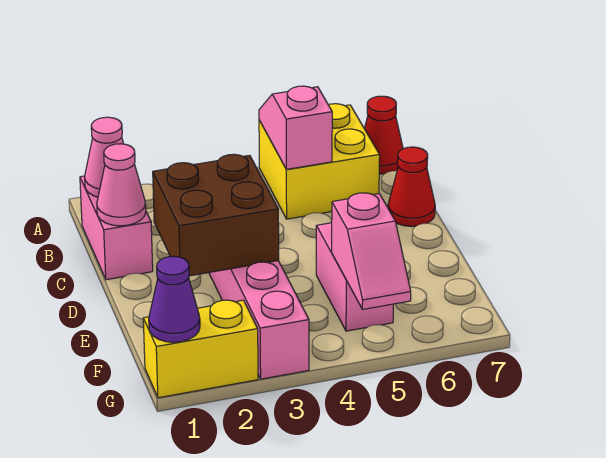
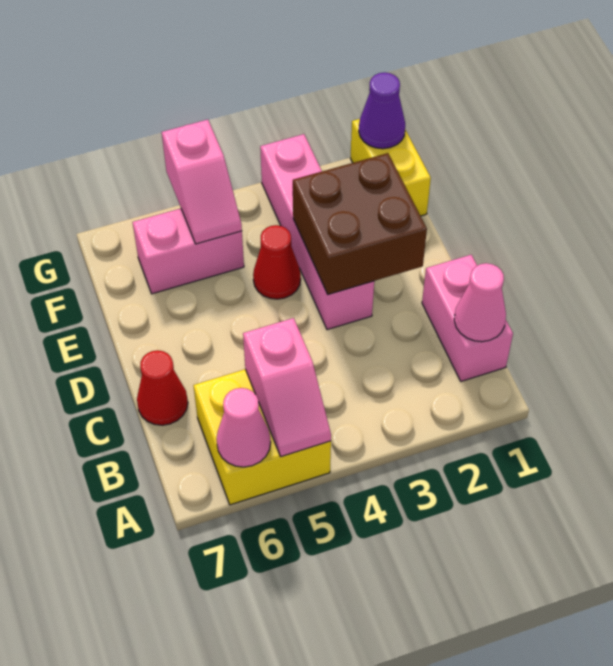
red cone A7 level 1 -> red cone E4 level 1
pink cone C1 level 2 -> pink cone A6 level 2
pink brick E5:F5 level 1 -> pink brick F5:F6 level 1
pink slope F5:G5 level 2 top F -> pink slope F5:G5 level 2 top G
yellow brick G1:G2 level 1 -> yellow brick F1:G1 level 1

